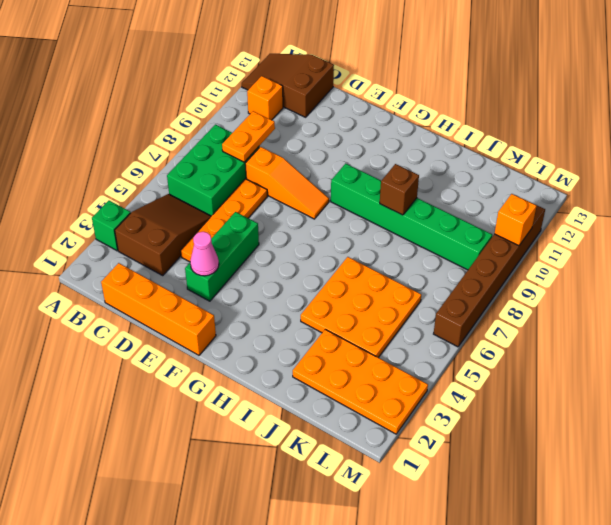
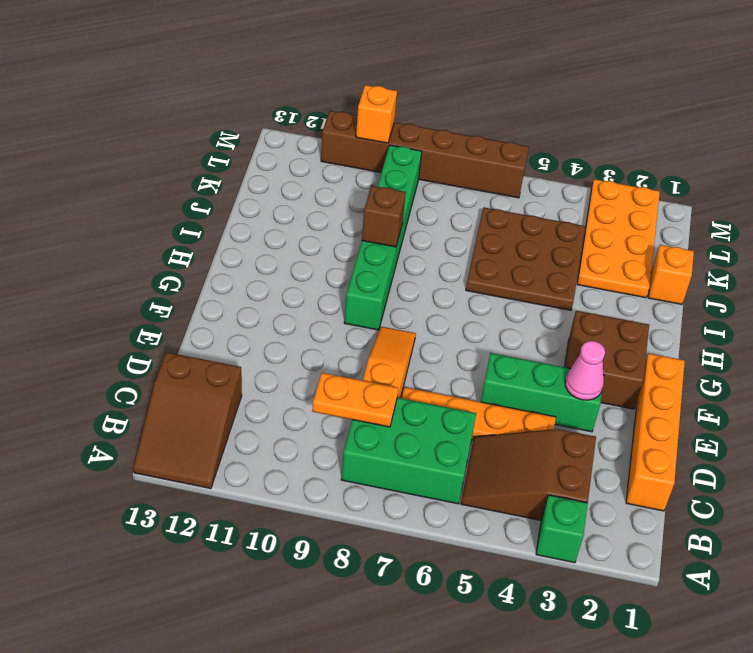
orange brick B11 level 1 -> orange brick J1 level 1
none -> brown brick F2:G3 level 1
orange plate I4:K6 level 1 -> brown plate I4:K6 level 1

